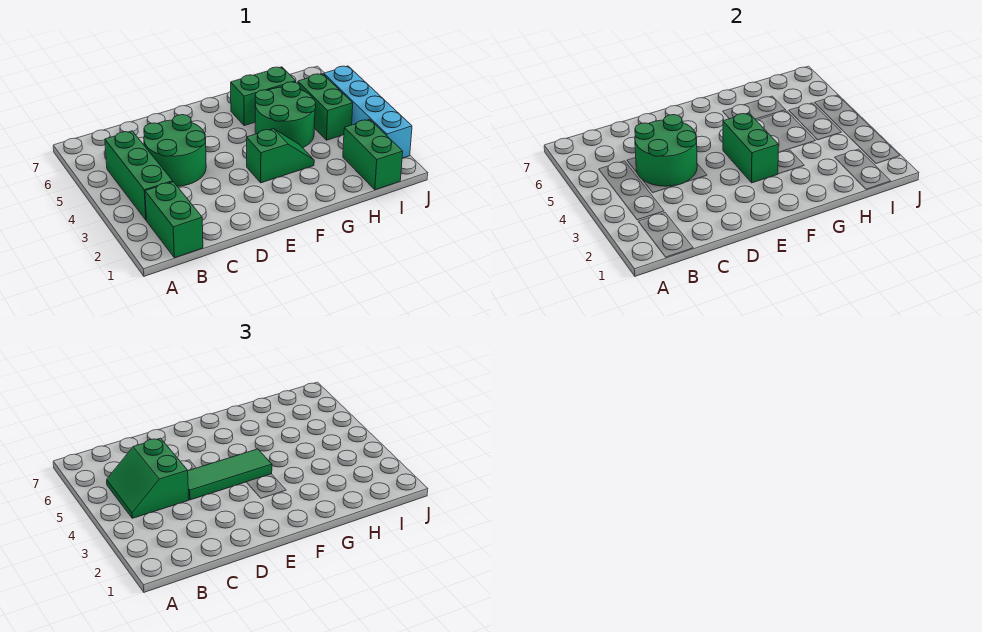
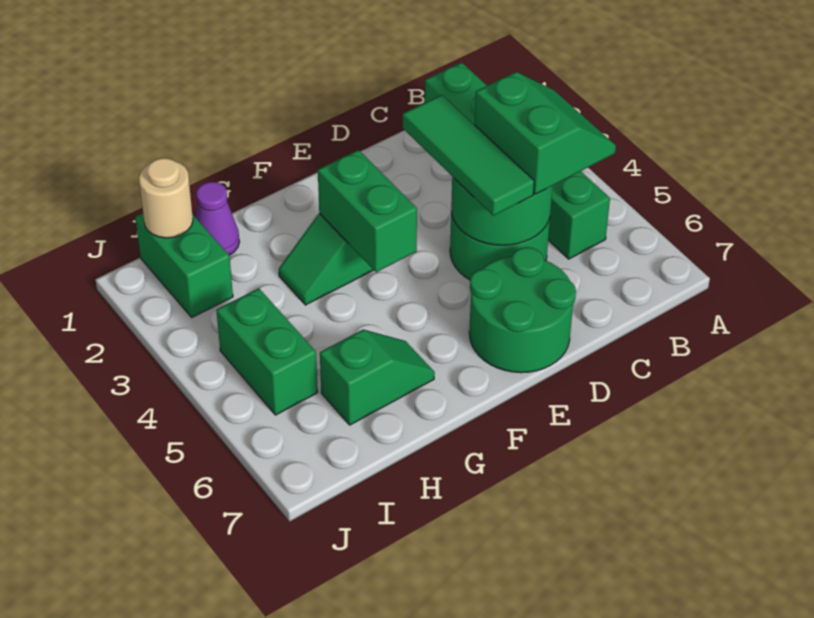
green tile D4:F4 level 3 -> green tile D3:D5 level 3
green round brick G4:H5 level 1 -> green round brick D6:E7 level 1
green brick G6:H6 level 1 -> green slope G6:H6 level 1 top H
none -> purple cone H1 level 1
none -> tan round brick I1 level 2
cyan brick J2:J5 level 1 -> none

